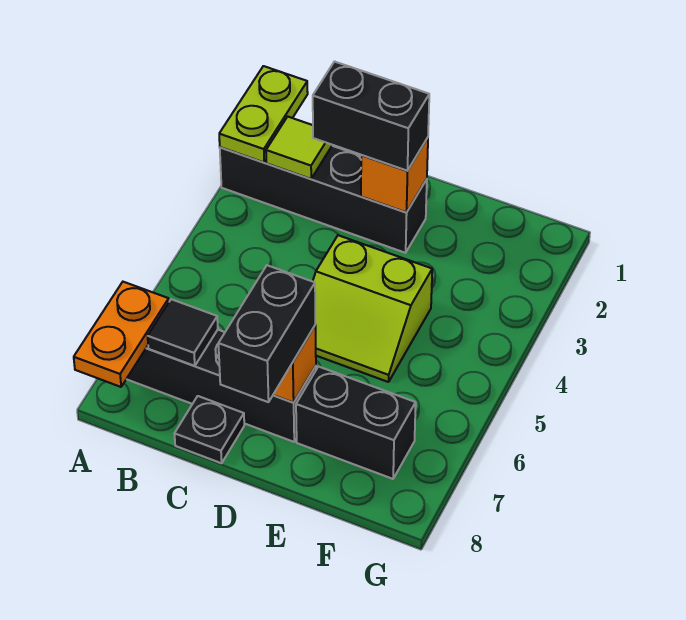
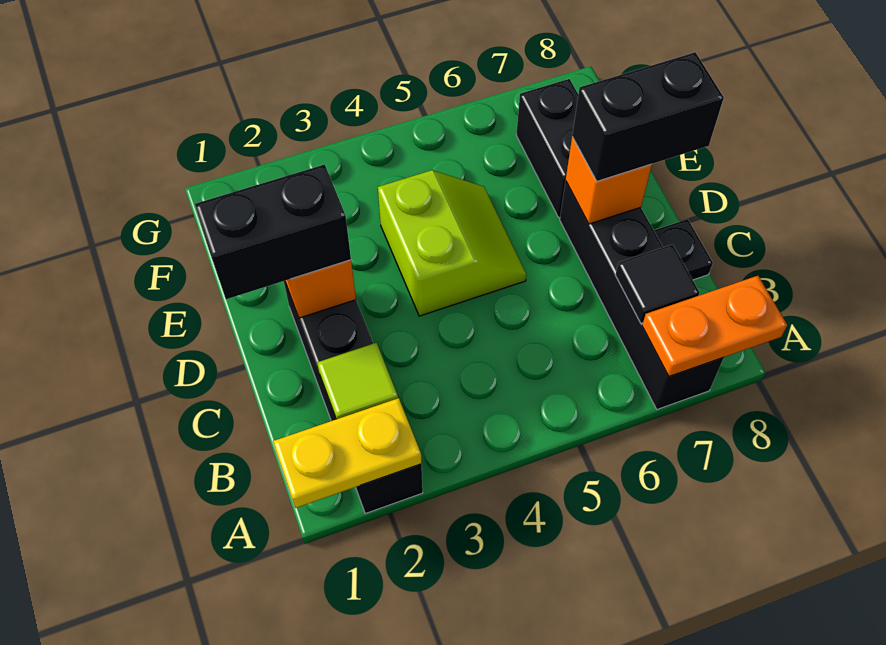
lime plate A1:A2 level 2 -> yellow plate A1:A2 level 2
black brick C2:D2 level 3 -> black brick D1:D2 level 3

